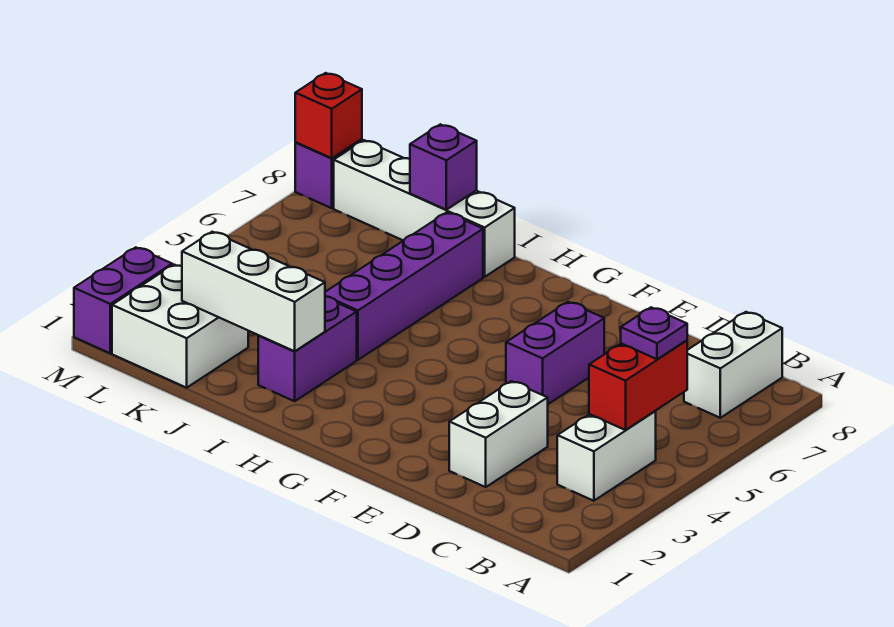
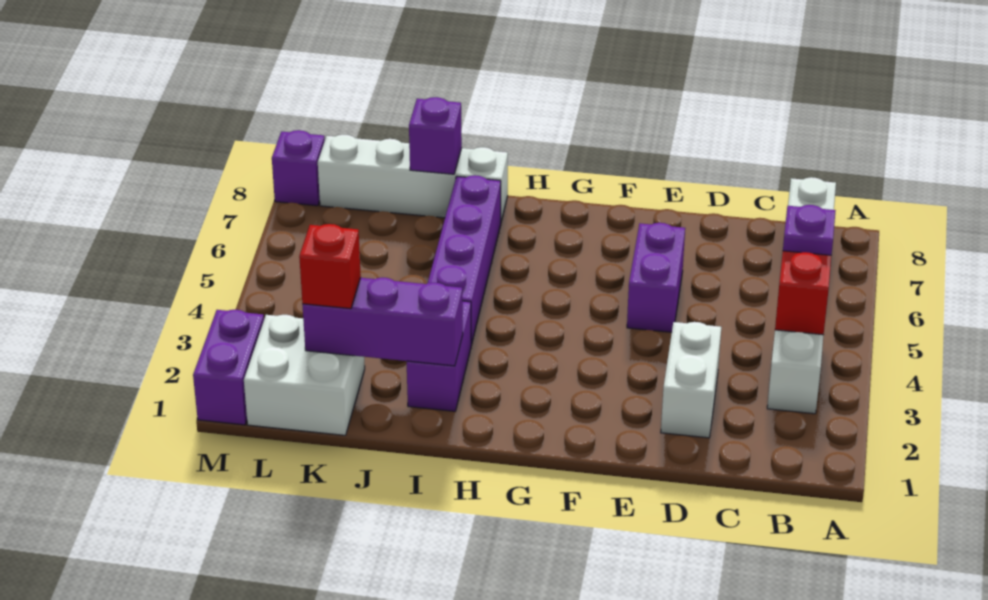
white brick I2:K2 level 2 -> purple brick I2:K2 level 2
red brick M8 level 2 -> red brick K2 level 3

